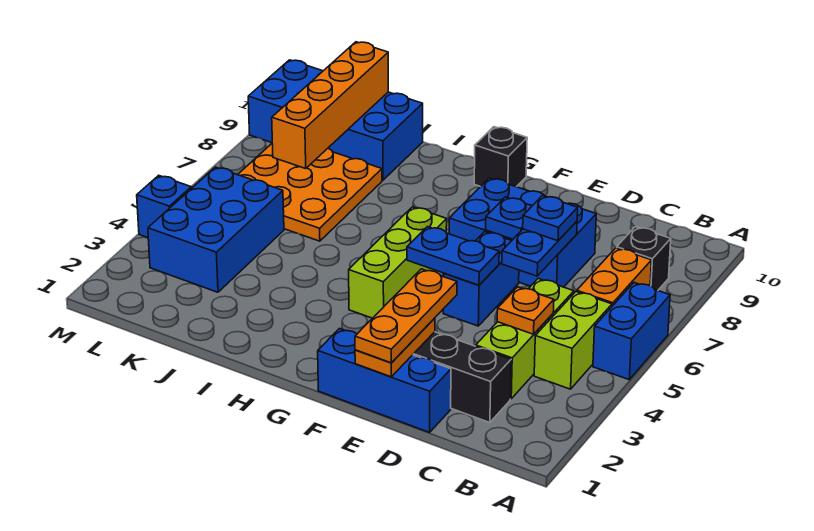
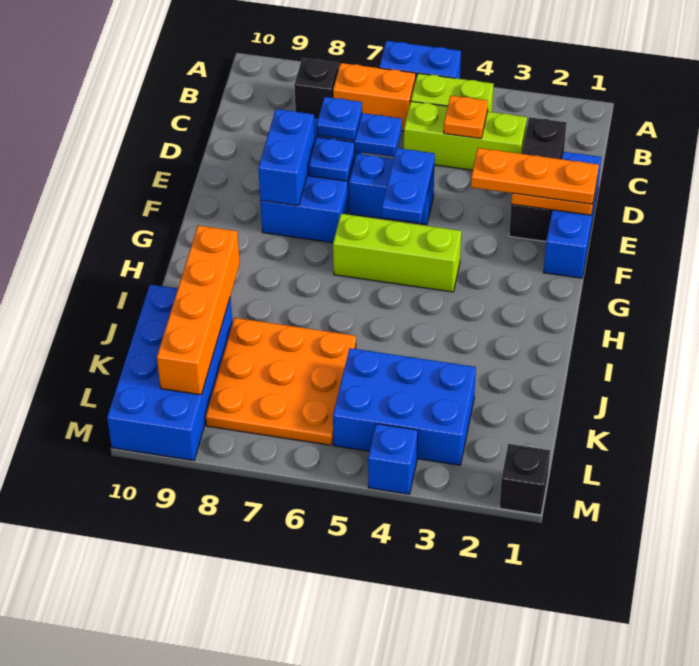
none -> blue brick E8:F8 level 2
black brick G10 level 1 -> black brick M1 level 1
orange brick K7:K10 level 2 -> orange brick I9:L9 level 2

